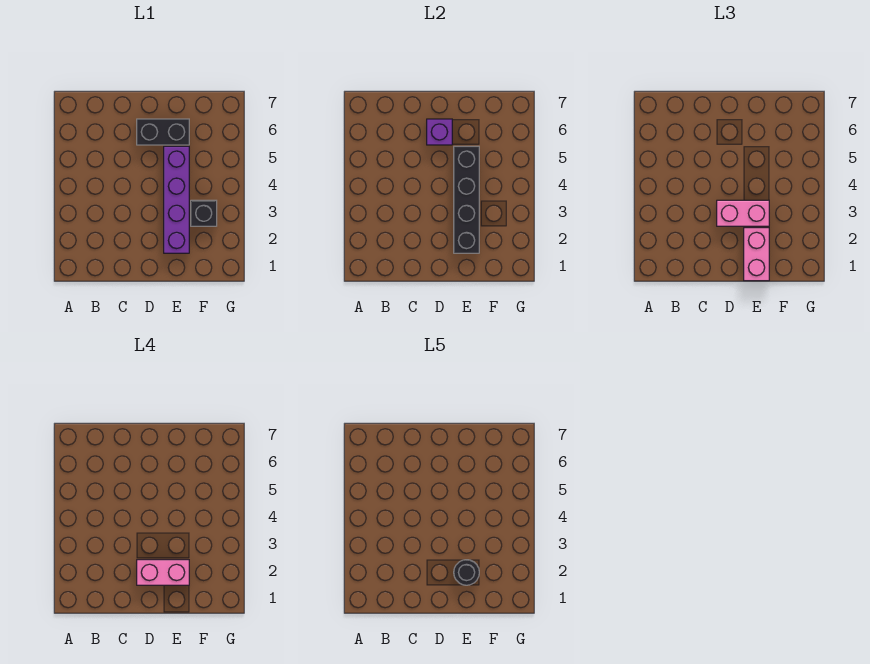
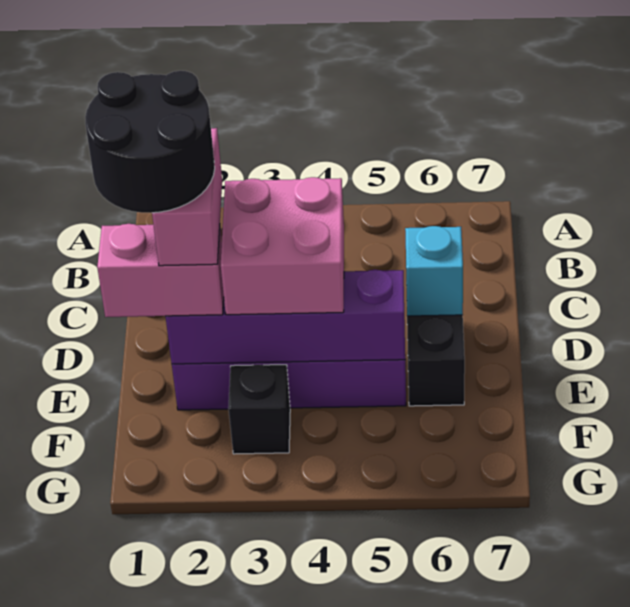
pink brick D3:E3 level 3 -> pink brick D3:E4 level 3
purple brick D6 level 2 -> cyan brick D6 level 2
black brick E2:E5 level 2 -> purple brick E2:E5 level 2
black round brick E2 level 5 -> black round brick D1:E2 level 5

